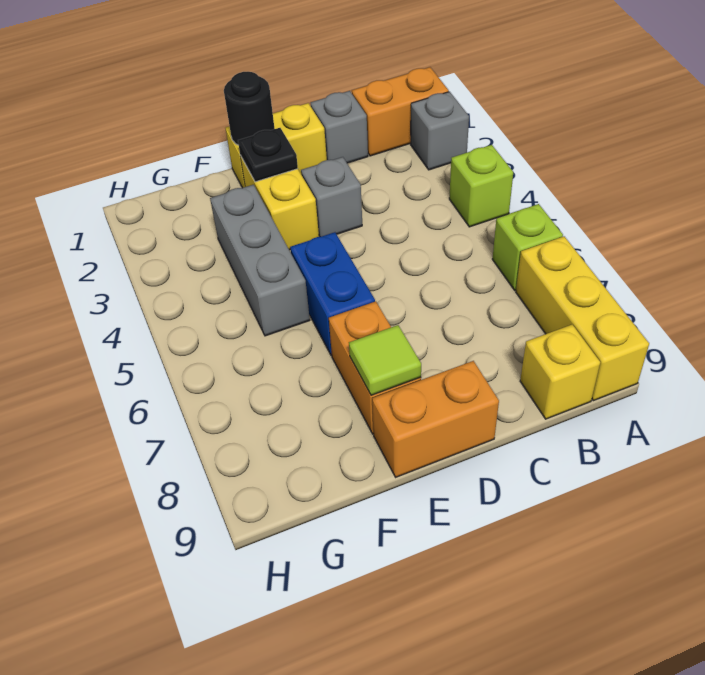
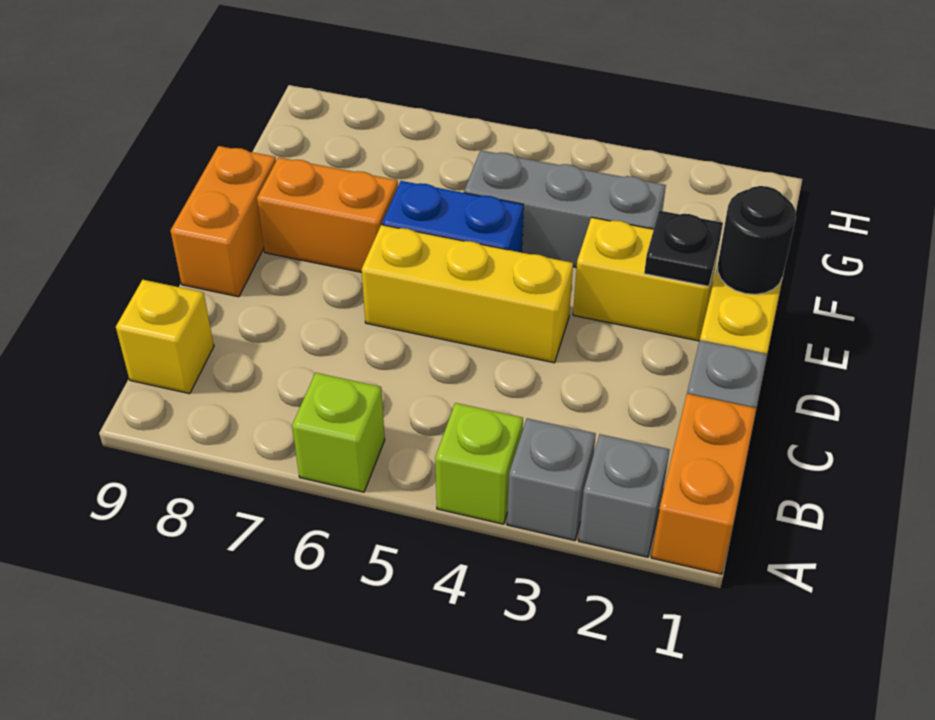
yellow brick A7:A9 level 1 -> yellow brick D4:D6 level 1
grey brick D3 level 1 -> grey brick A3 level 1
lime tile E8 level 2 -> none

